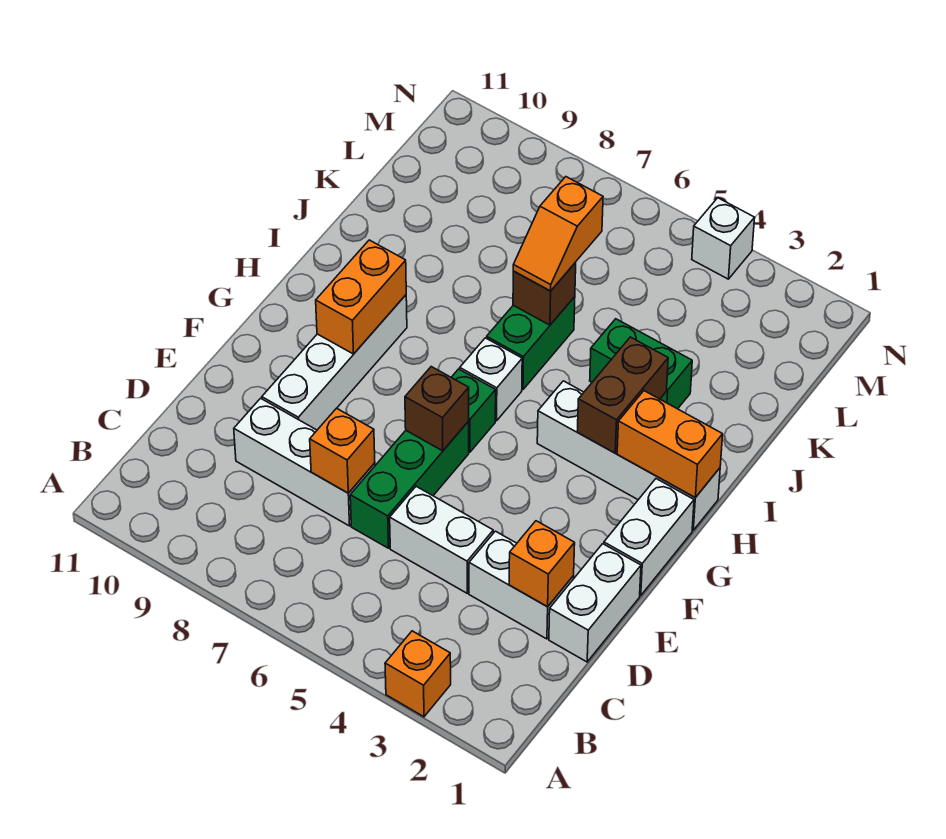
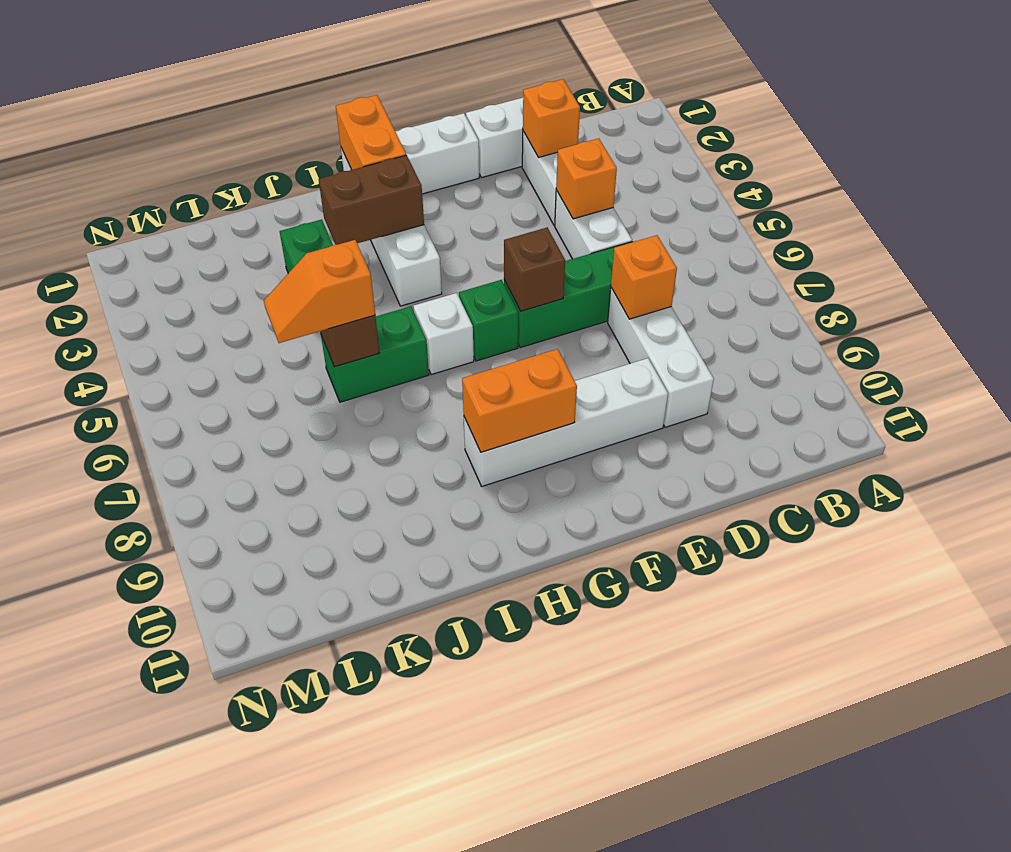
orange brick A3 level 1 -> orange brick D4 level 2
orange slope J6:K6 level 3 top K -> orange slope J6:K6 level 3 top J
white brick N4 level 1 -> none

